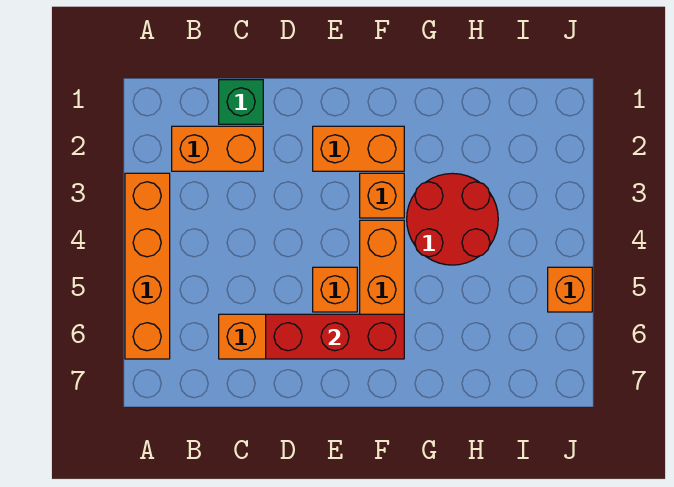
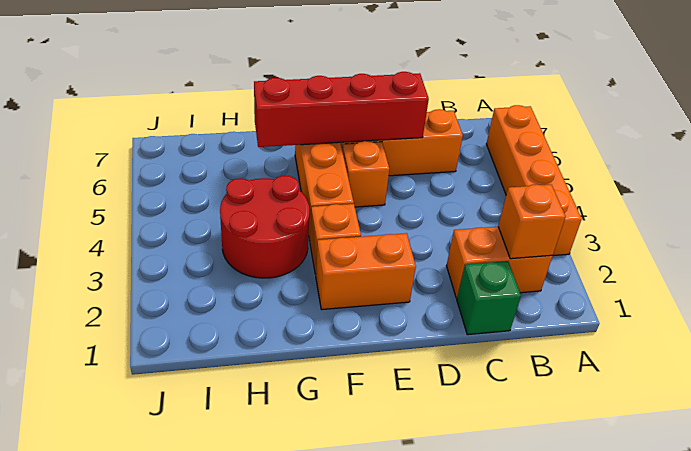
red brick D6:F6 level 2 -> red brick D6:G6 level 2
orange brick J5 level 1 -> orange brick B2 level 2

